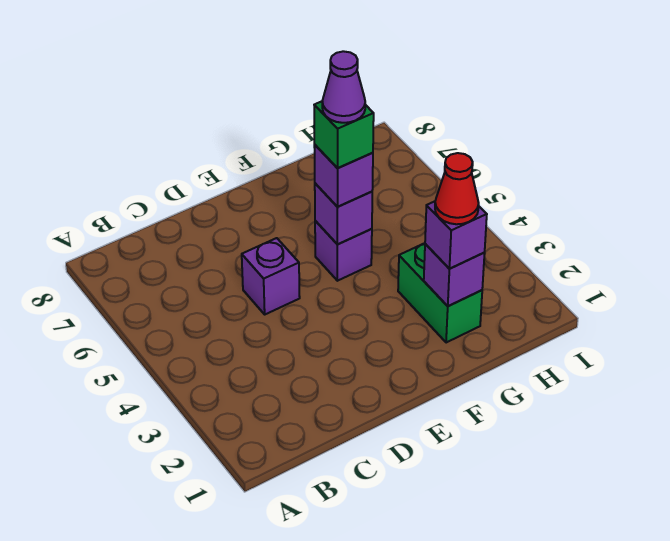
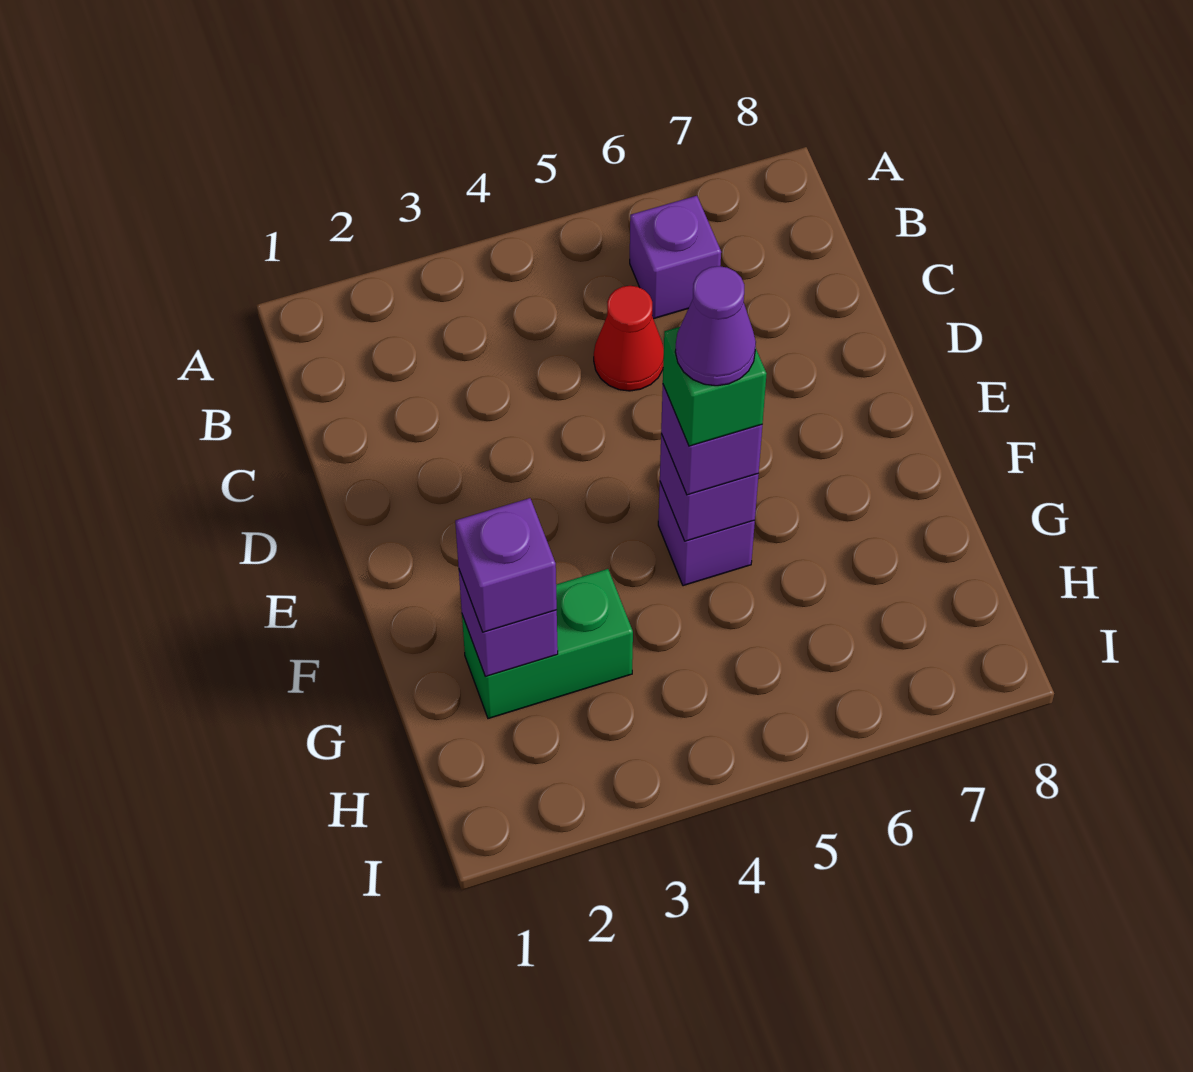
purple brick D5 level 1 -> purple brick B6 level 1
red cone G2 level 4 -> red cone C5 level 1

